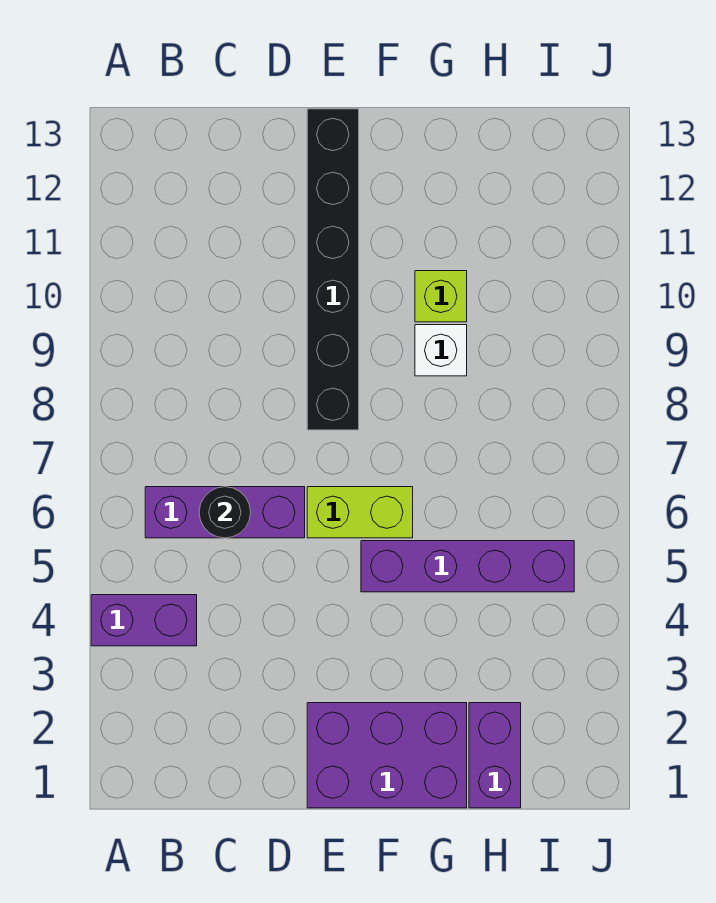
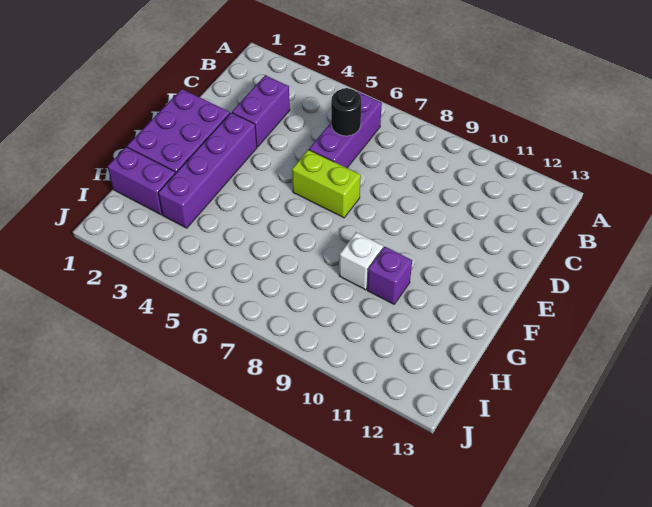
purple brick A4:B4 level 1 -> purple brick C3:D3 level 1
lime brick E6:F6 level 1 -> lime brick E6:E7 level 1
black brick E8:E13 level 1 -> none
purple brick F5:I5 level 1 -> purple brick E3:H3 level 1
lime brick G10 level 1 -> purple brick G10 level 1

